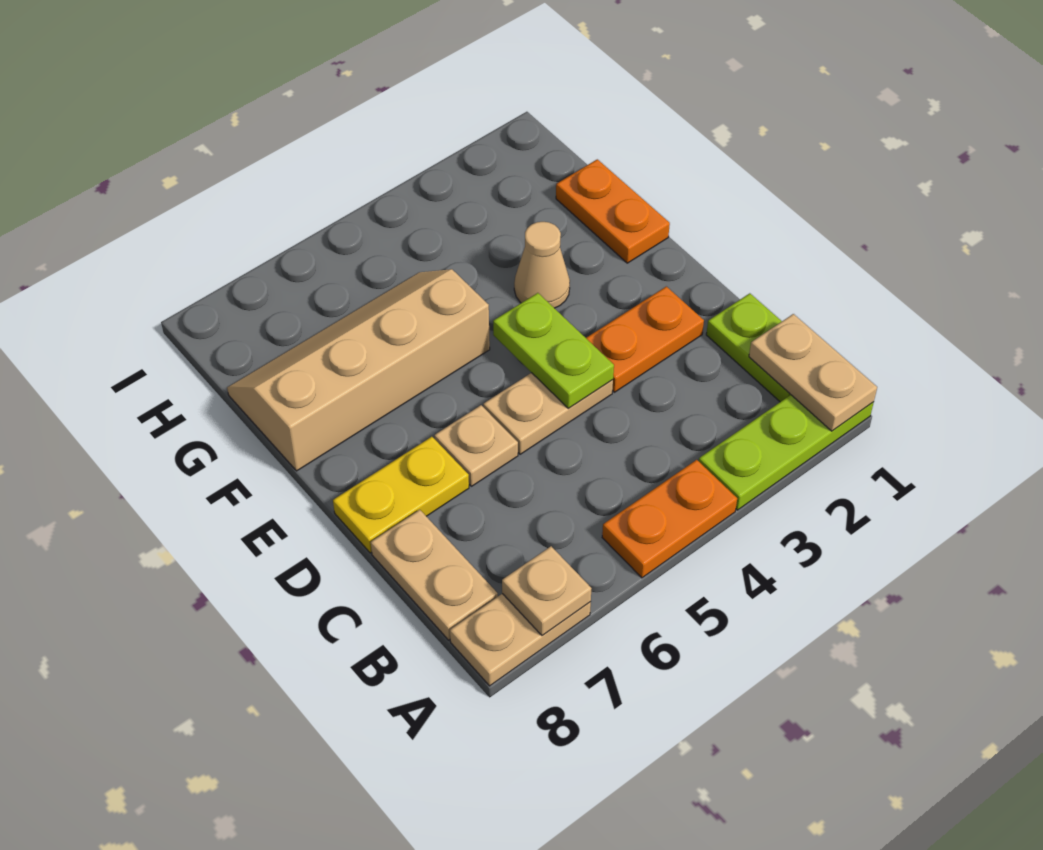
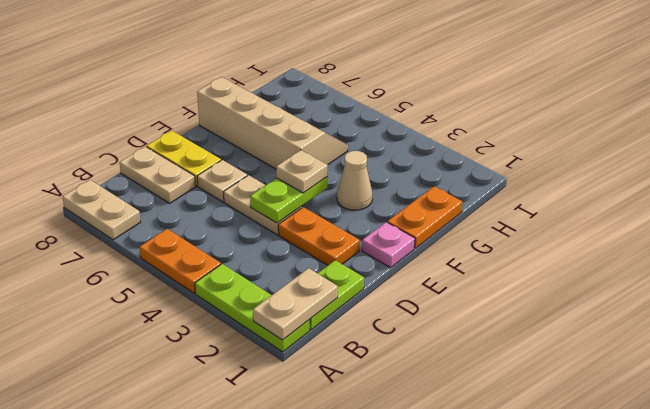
tan plate A7 level 2 -> tan plate E4 level 3
tan plate B8:C8 level 1 -> tan plate C7:C8 level 1
none -> pink plate E1 level 1

